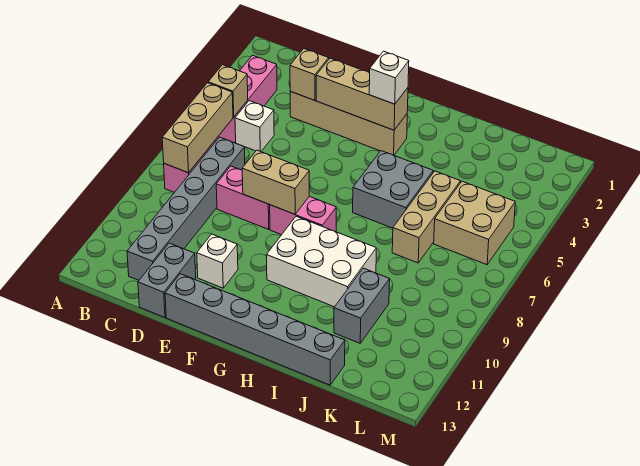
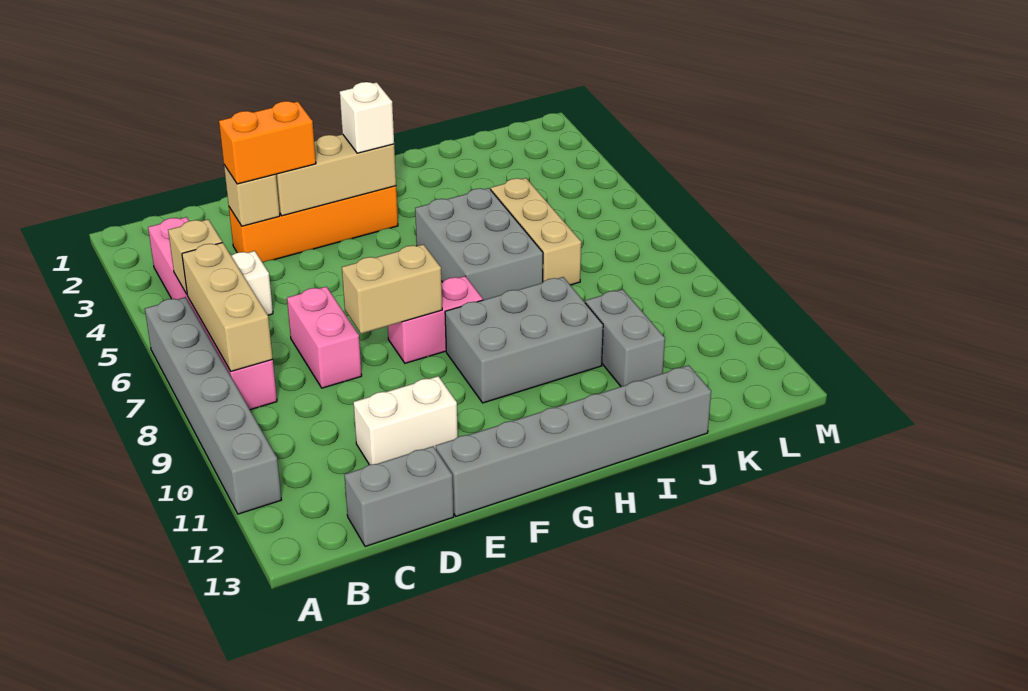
grey brick C7:C12 level 1 -> grey brick A6:A11 level 1
tan brick D3:G3 level 1 -> orange brick D3:G3 level 1
none -> orange brick D3:E3 level 3
pink brick D8:E8 level 1 -> pink brick D7:D8 level 1
grey brick D12:D13 level 1 -> grey brick C13:D13 level 1
white brick E11 level 1 -> white brick D11:E11 level 1
white brick G9:I10 level 1 -> grey brick G9:I10 level 1
grey brick H5:I6 level 1 -> grey brick H5:I7 level 1
tan brick K5:L6 level 1 -> none

